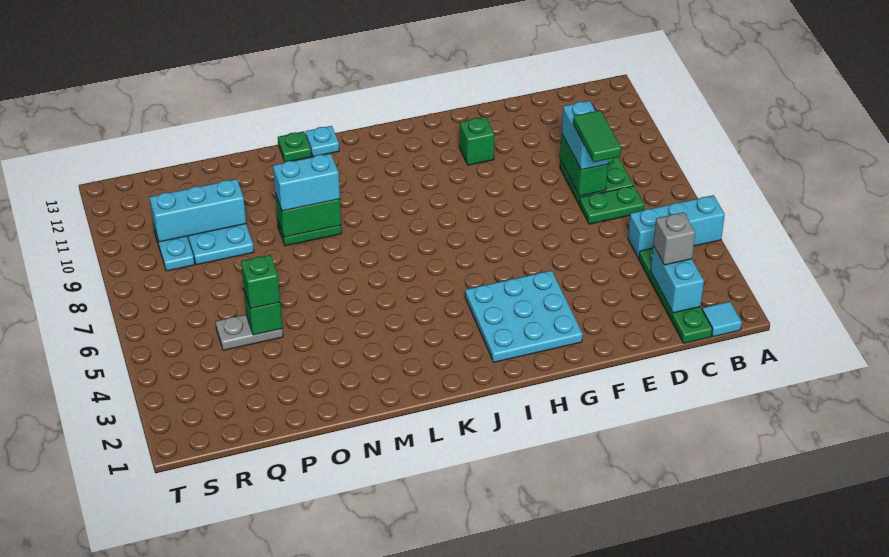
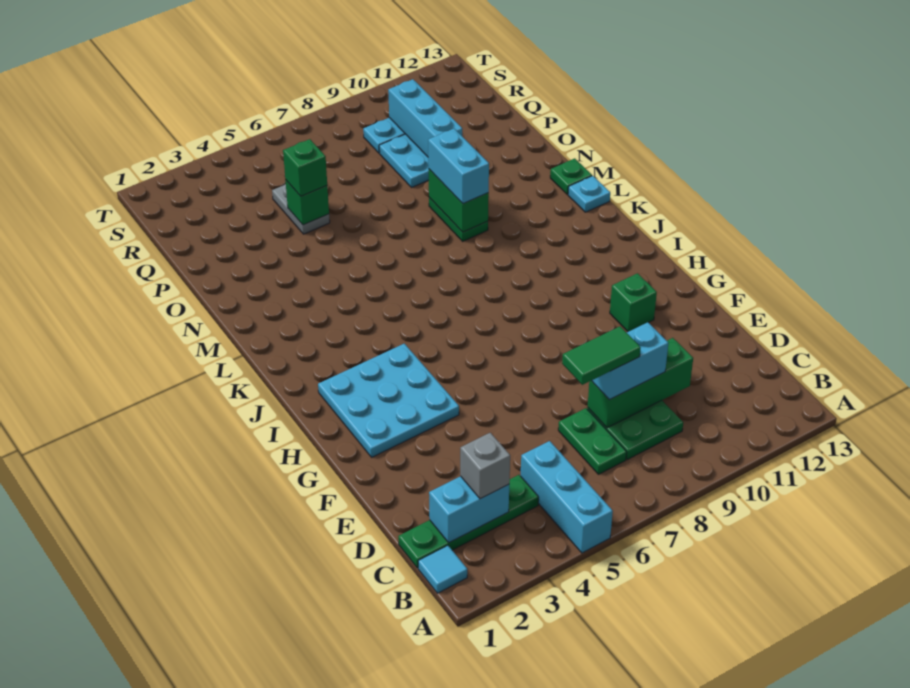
green brick D8:D9 level 2 -> green brick D8:D10 level 2

